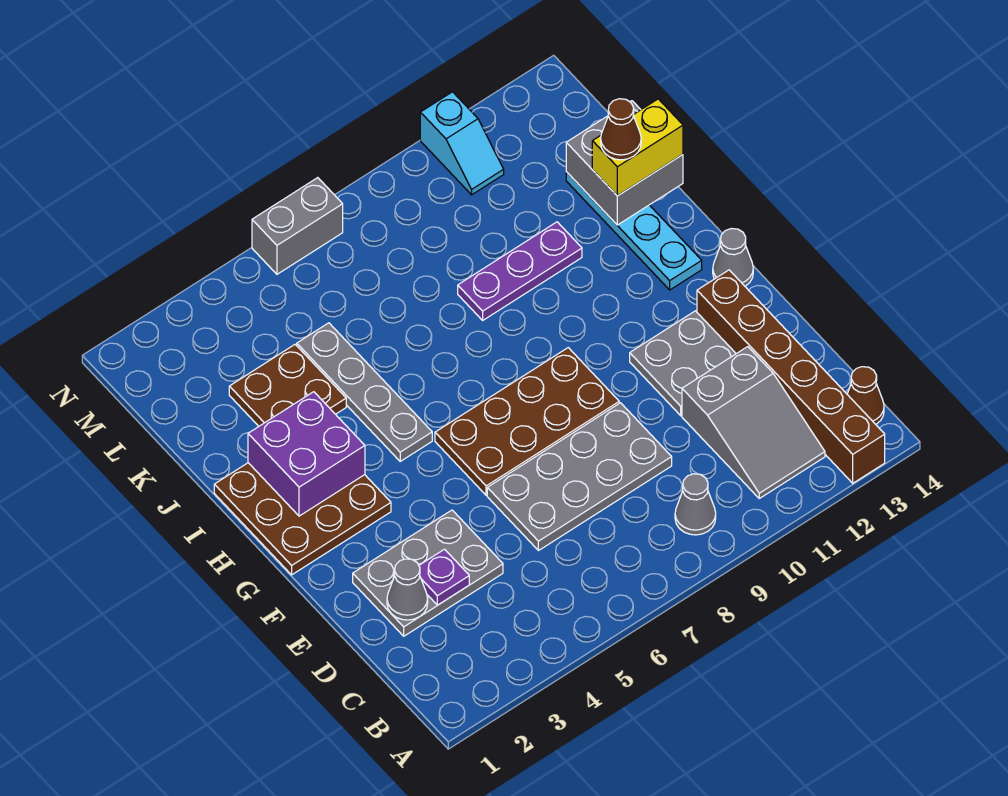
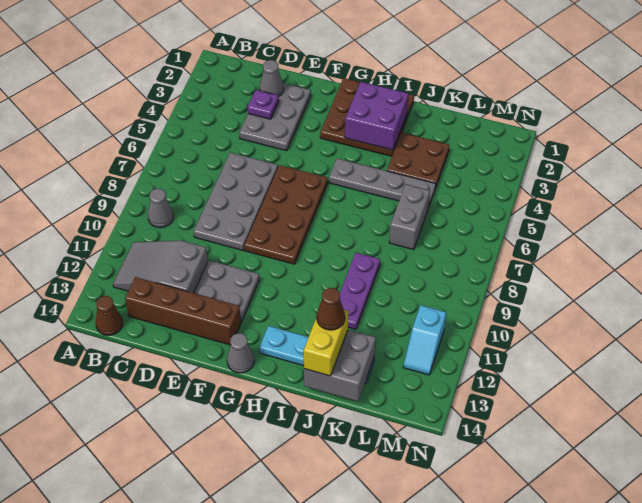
brown brick A13:F13 level 1 -> brown brick C13:F13 level 1
cyan slope M11:N11 level 1 top N -> cyan slope M11:M12 level 1 top 11
grey brick N6:N7 level 1 -> grey brick K6:K7 level 1

